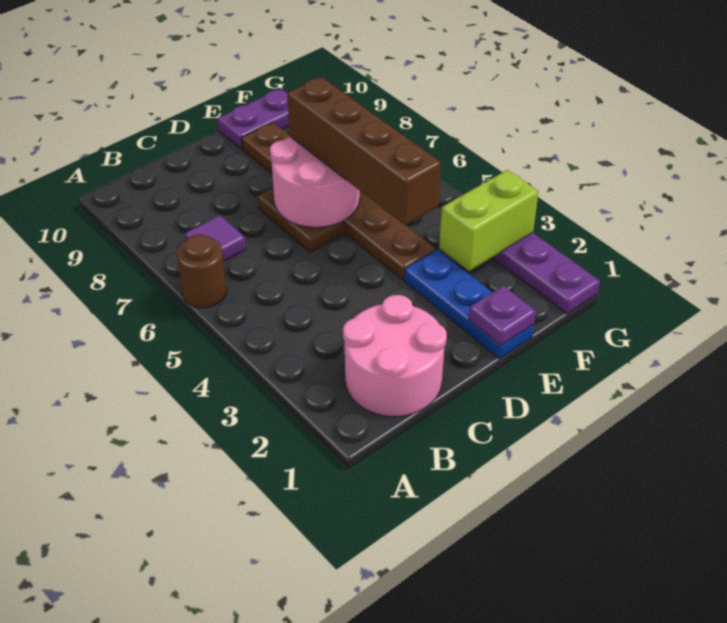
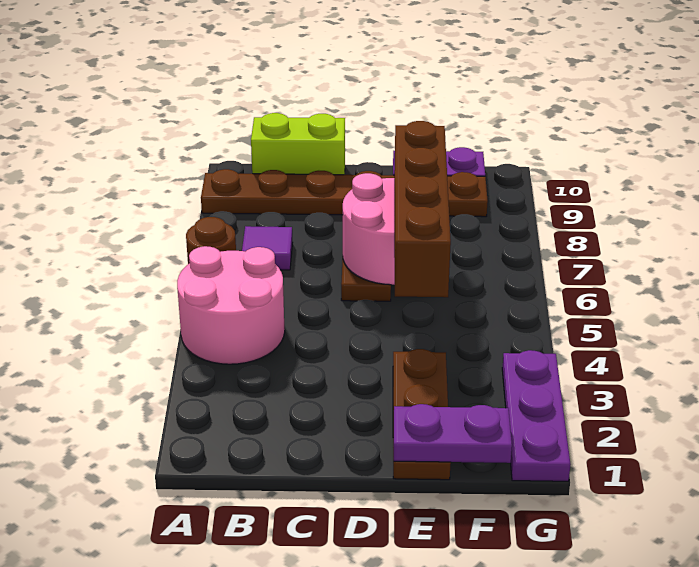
pink round brick B1:C2 level 1 -> pink round brick A4:B5 level 1
blue plate E1:E3 level 1 -> brown plate E1:E3 level 1
purple plate E1 level 2 -> purple plate E1:F1 level 2
brown plate E4:E9 level 1 -> brown plate A9:F9 level 1
lime brick F3:G3 level 2 -> lime brick B10:C10 level 1

